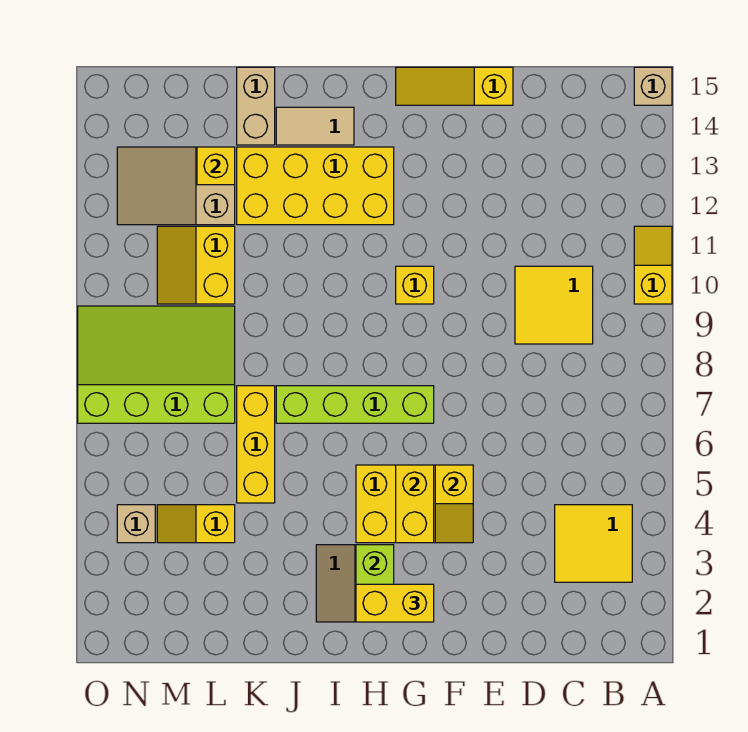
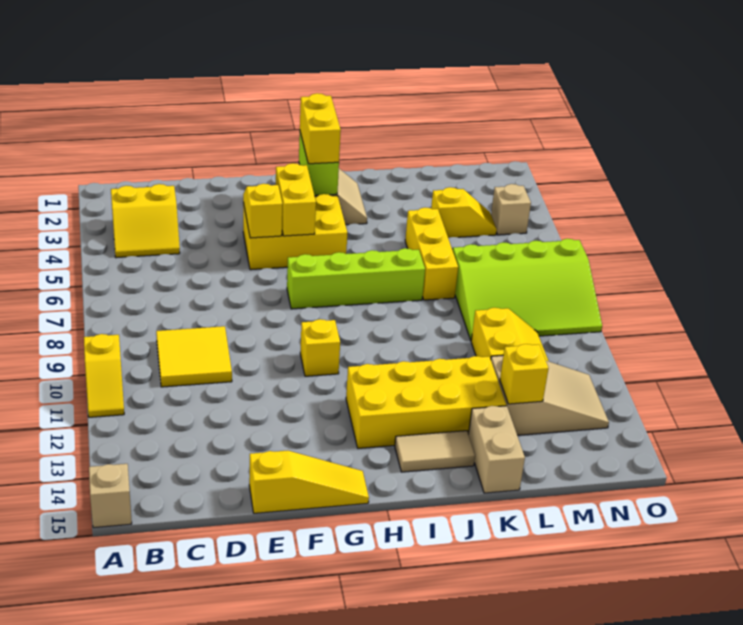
yellow tile B3:C4 level 1 -> yellow slope B3:C4 level 1 top 3
yellow brick G2:H2 level 3 -> yellow brick H2:H3 level 3

